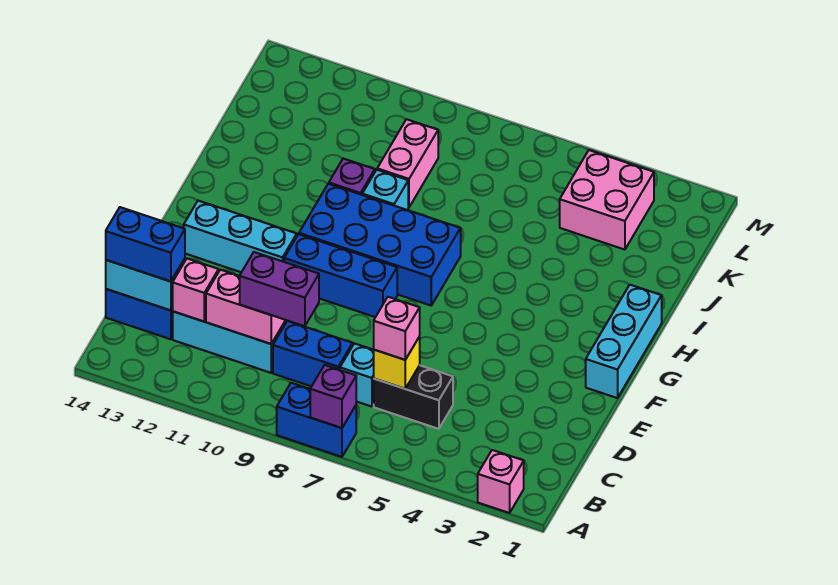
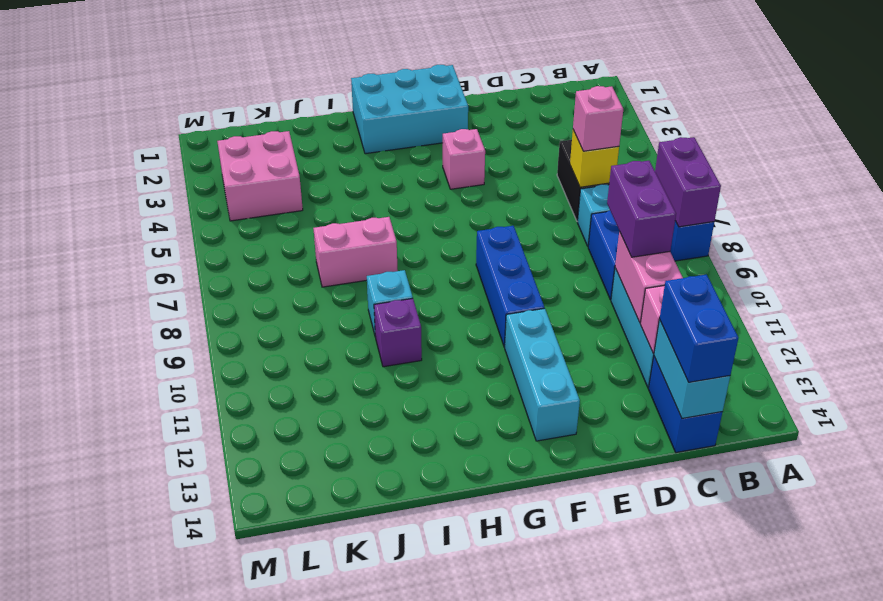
pink brick A2 level 1 -> pink brick F4 level 1
purple brick A7 level 2 -> purple brick A7:A8 level 2
cyan brick F1:H1 level 1 -> cyan brick F1:H2 level 1
blue brick G7:H10 level 1 -> none
pink brick J9:K9 level 1 -> pink brick I7:J7 level 1

